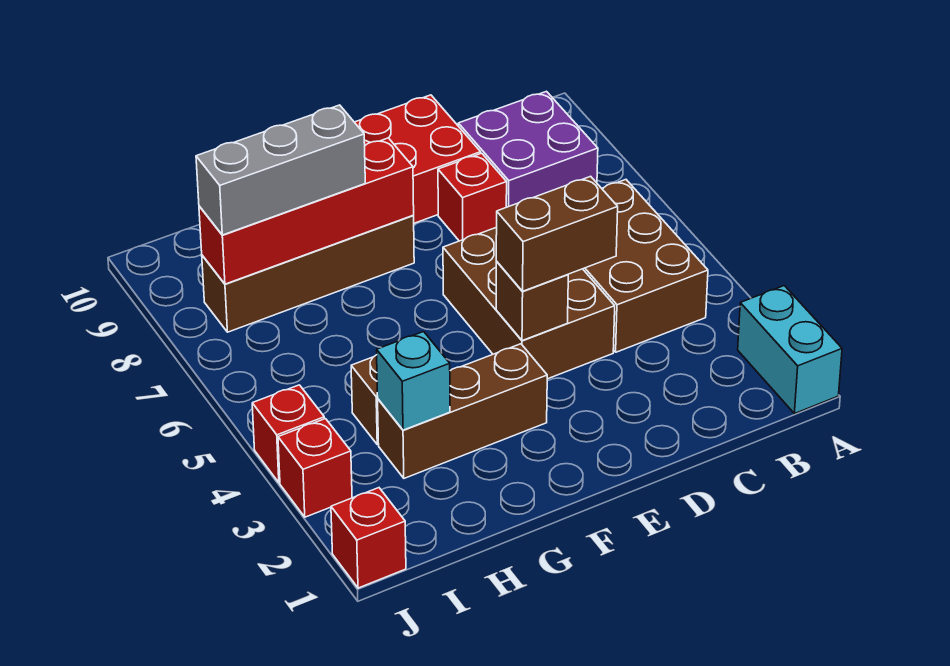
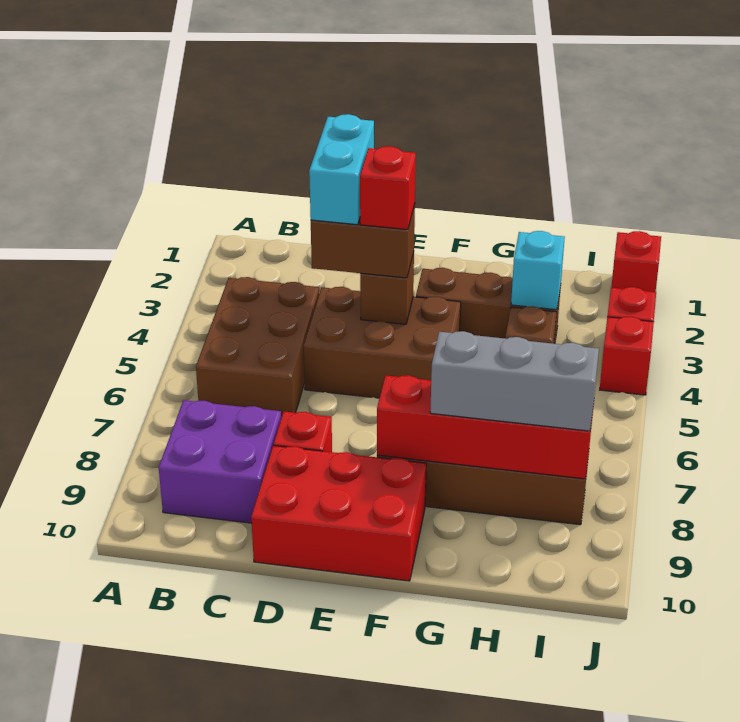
cyan brick A1:A2 level 1 -> cyan brick D3:D4 level 4
brown brick D4:E6 level 1 -> brown brick D4:F5 level 1
none -> red brick E4 level 4

